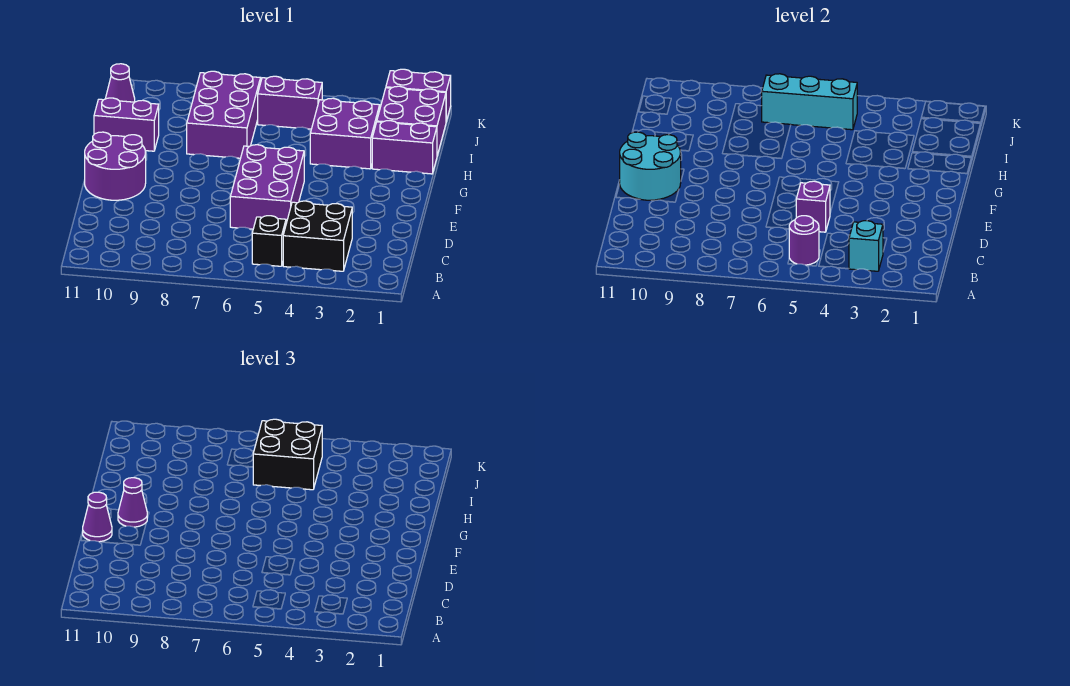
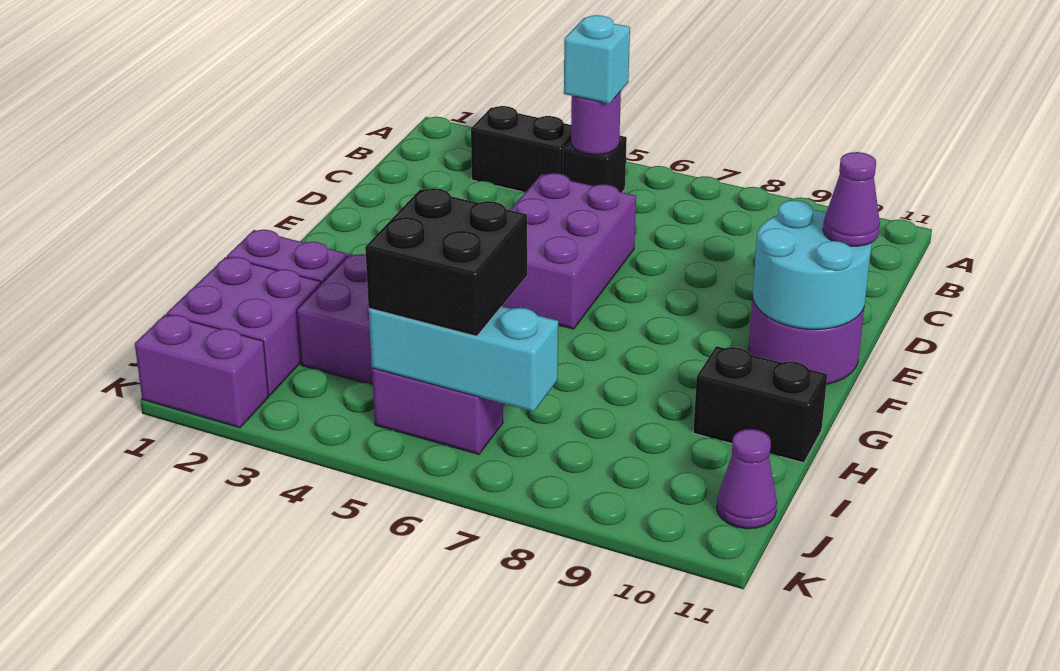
black brick B3:C4 level 1 -> black brick B3:B4 level 1
cyan brick B3 level 2 -> cyan brick B5 level 3
purple brick D5 level 2 -> none
purple cone F10 level 3 -> none
purple brick H7:J8 level 1 -> none
purple brick H10:H11 level 1 -> black brick H10:H11 level 1

